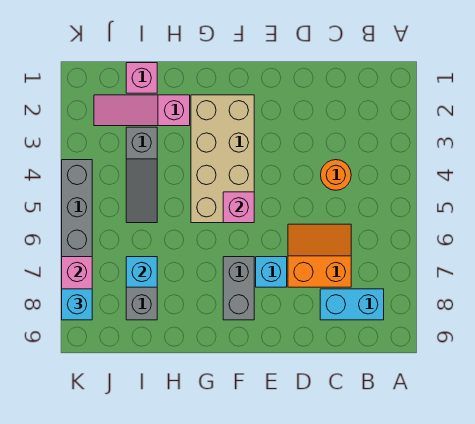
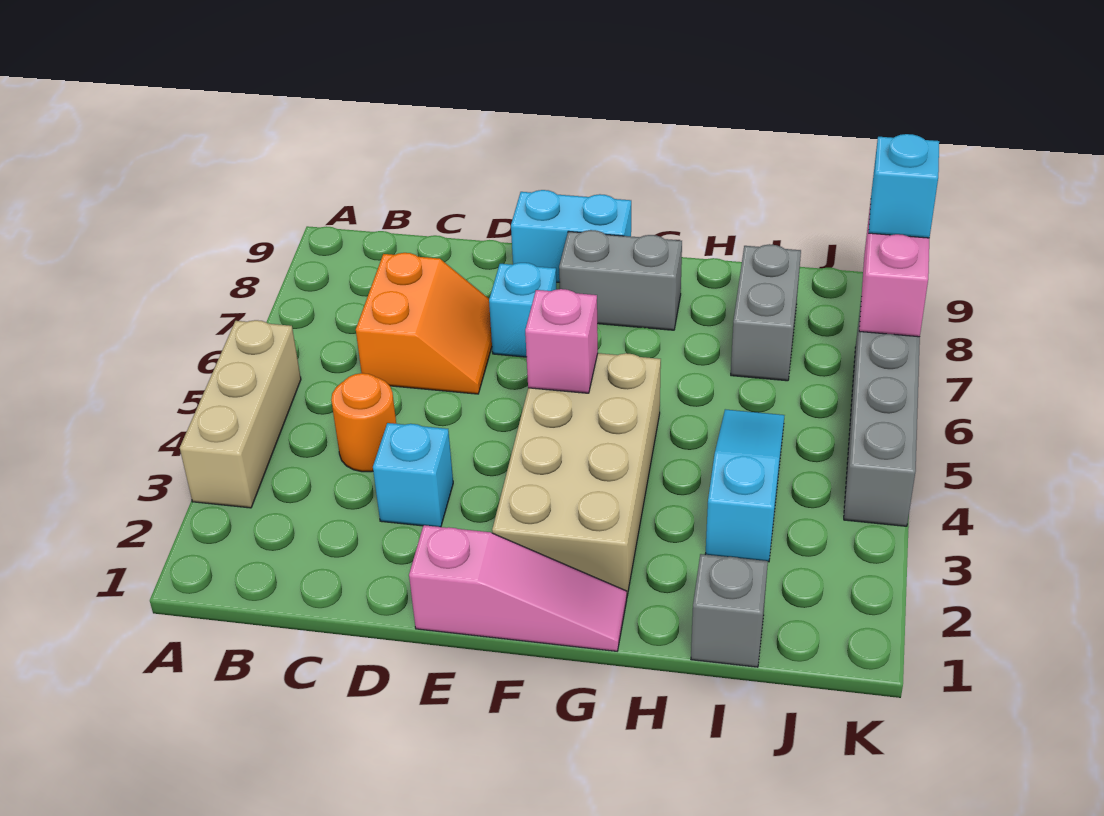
none -> tan brick A3:A5 level 1
cyan brick B8:C8 level 1 -> cyan brick E9:F9 level 1
orange slope C6:D7 level 1 top 7 -> orange slope C6:D7 level 1 top C
grey brick F7:F8 level 1 -> grey brick F8:G8 level 1
pink slope H2:J2 level 1 top H -> pink slope E1:G1 level 1 top E
pink brick I1 level 1 -> grey brick I1 level 1
grey slope I3:I5 level 1 top 3 -> cyan slope I3:I5 level 1 top 3
cyan brick I7 level 2 -> cyan brick D3 level 1

